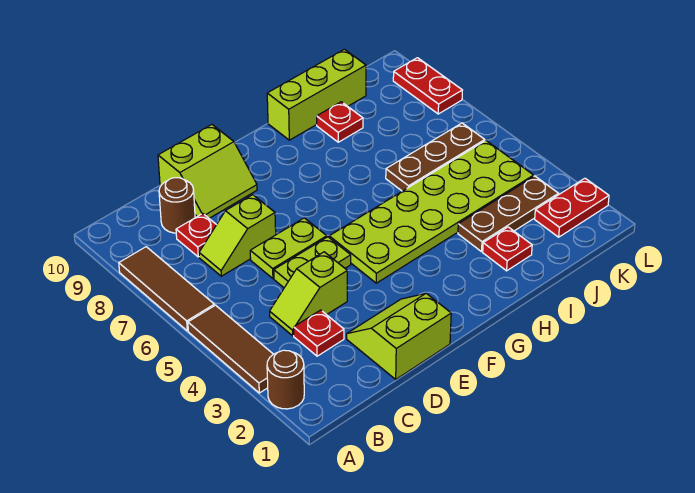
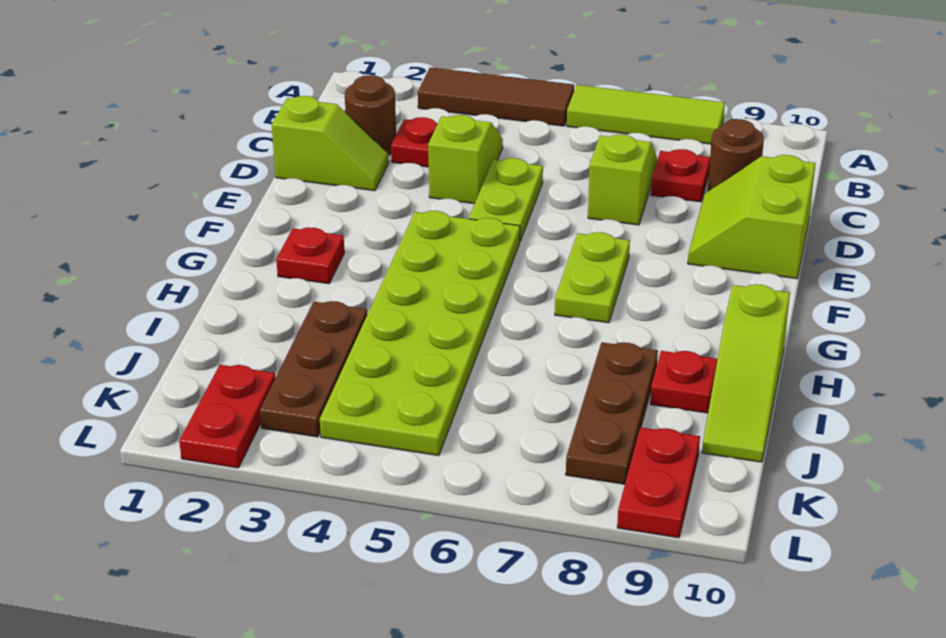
brown round brick A2 level 1 -> brown round brick C2 level 1
brown tile A6:A8 level 1 -> lime tile A6:A8 level 1
lime slope D1:E2 level 1 top 1 -> lime slope D1:D2 level 1 top 1
lime plate D6:E6 level 1 -> lime plate F7:G7 level 1
lime brick H10:J10 level 1 -> lime slope H10:J10 level 1 top H
red plate I2 level 1 -> red plate G2 level 1
brown plate I6:K6 level 1 -> brown plate I8:K8 level 1
red plate L8:L9 level 1 -> red plate K9:L9 level 1

